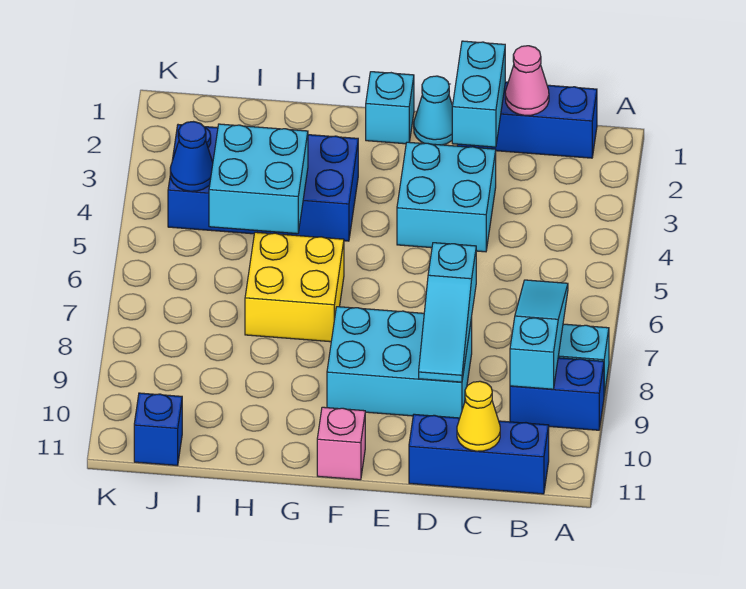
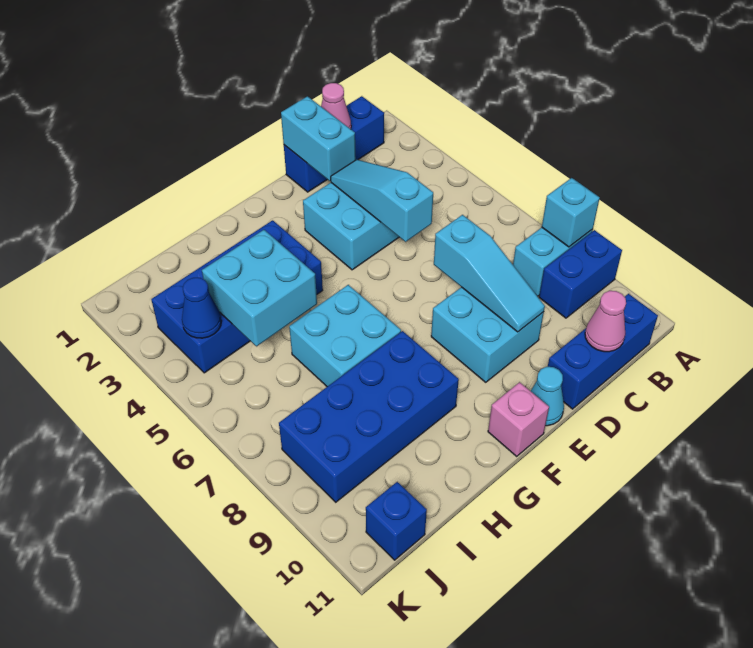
cyan slope B7:B9 level 2 top 9 -> cyan slope D3:D5 level 2 top 5
yellow cone C11 level 2 -> pink cone C11 level 2
cyan brick D8:F9 level 1 -> cyan brick D8:E9 level 1
cyan cone E1 level 1 -> cyan cone E11 level 1
cyan brick F1 level 1 -> cyan brick A8 level 2
yellow brick G6:H7 level 1 -> cyan brick G6:H7 level 1
none -> blue brick G8:J9 level 1

